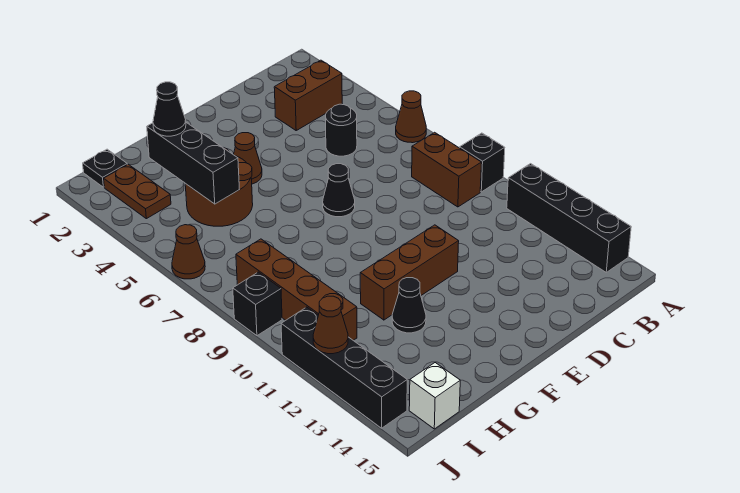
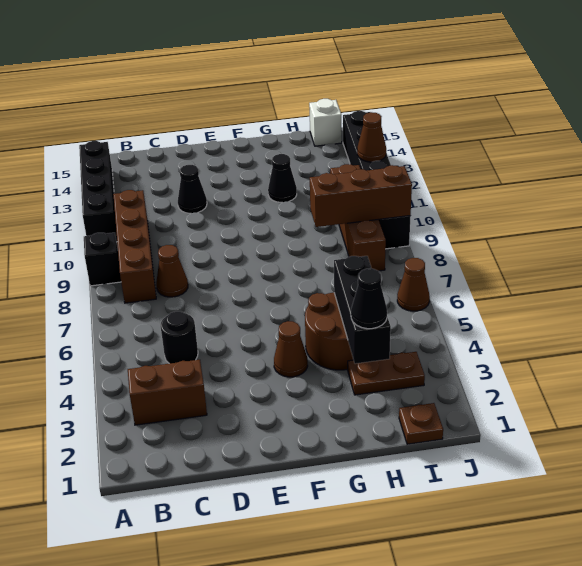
brown cone A6 level 1 -> brown cone C8 level 1
brown brick B8:B9 level 1 -> brown brick B8:B11 level 1
black cone E7 level 1 -> black cone D12 level 1
brown brick E11:G11 level 1 -> brown brick H9:J9 level 2
black plate I1 level 1 -> brown plate I1 level 1
brown plate I2:I3 level 1 -> brown plate H3:I3 level 1

